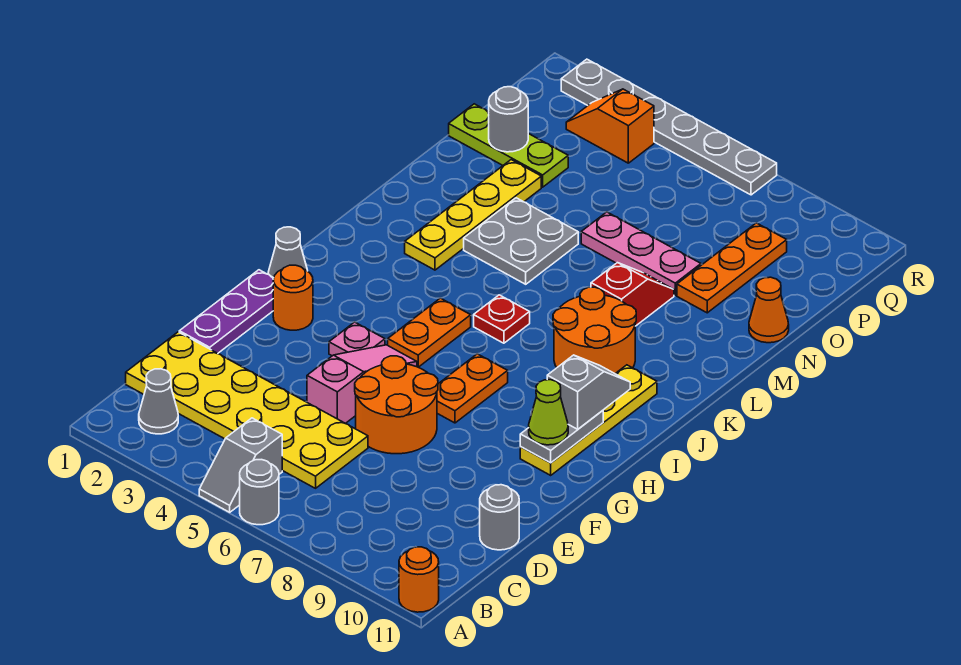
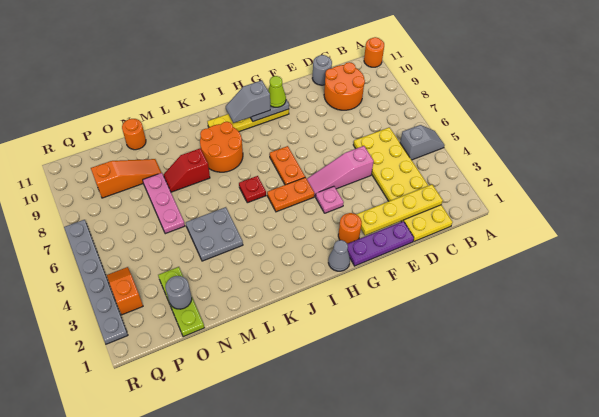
grey round brick A6 level 1 -> none
grey cone B2 level 1 -> none
orange round brick E6:F7 level 1 -> orange round brick C9:D10 level 1
orange plate G7:H7 level 1 -> orange plate H6:H7 level 1
yellow plate K3:N3 level 1 -> yellow plate C2:F2 level 2
orange plate N9:P9 level 1 -> orange slope N9:P9 level 1 top P
orange cone N11 level 1 -> orange round brick N11 level 1
orange slope Q3:Q4 level 1 top 4 -> orange slope Q3:Q4 level 1 top 3

